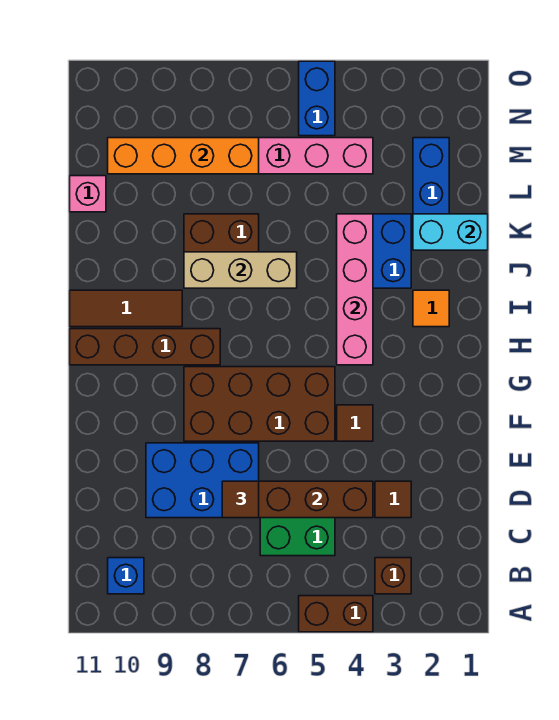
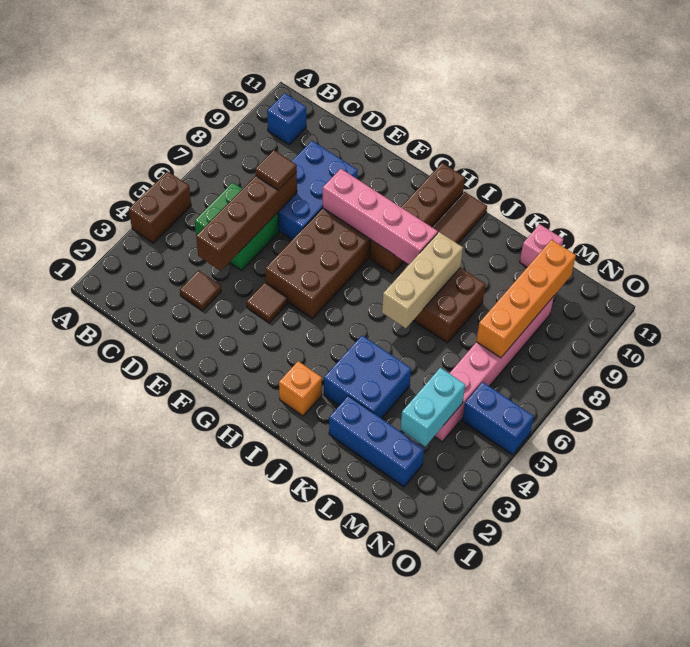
brown brick B3 level 1 -> none
pink brick H4:K4 level 2 -> pink brick F8:I8 level 2
orange tile I2 level 1 -> orange brick I2 level 1
cyan brick K1:K2 level 2 -> cyan brick M3:M4 level 2

